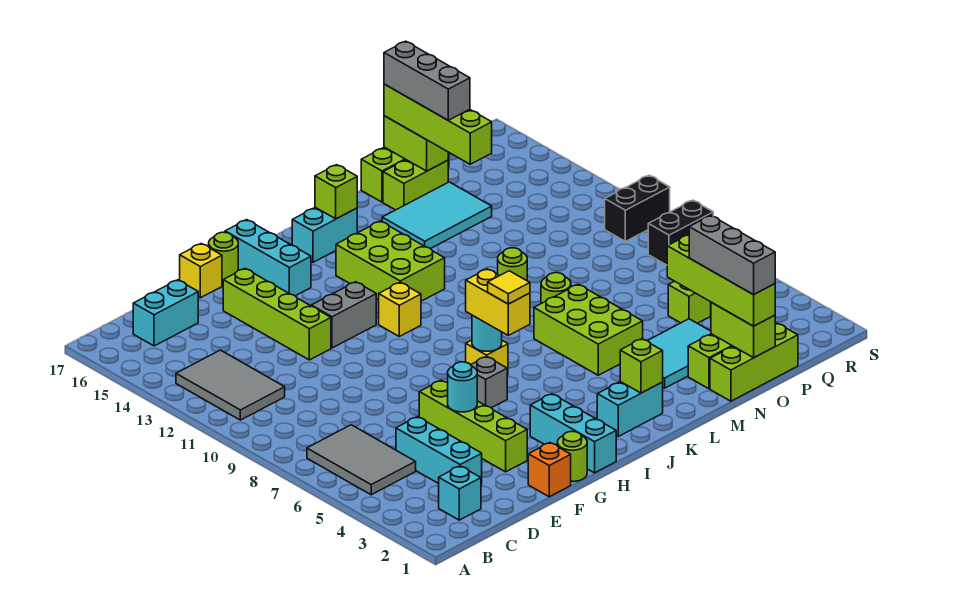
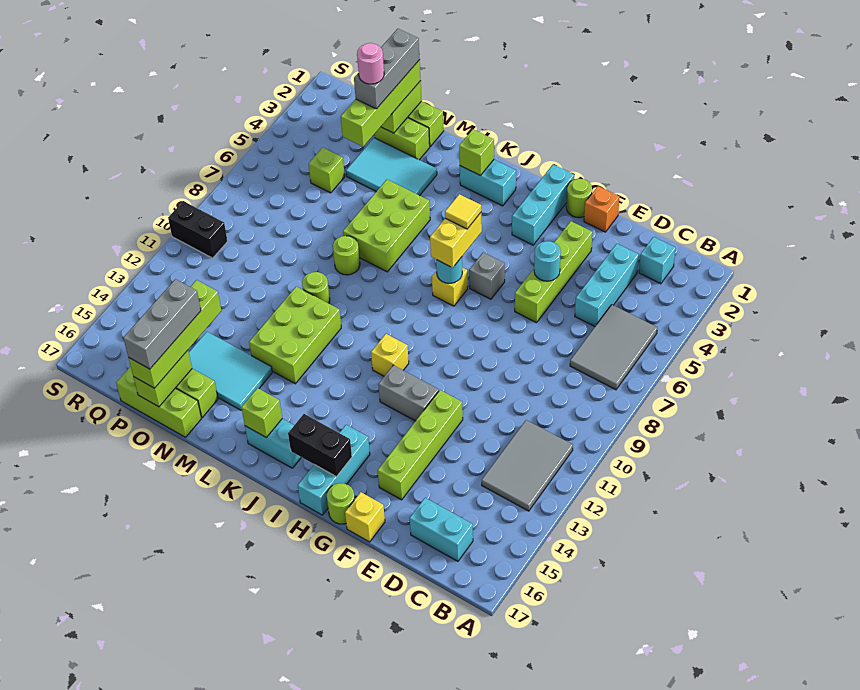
lime brick J12:K14 level 1 -> lime brick L11:M13 level 1
none -> pink round brick O3 level 5
black brick R8:S8 level 1 -> black brick H16:I16 level 2

